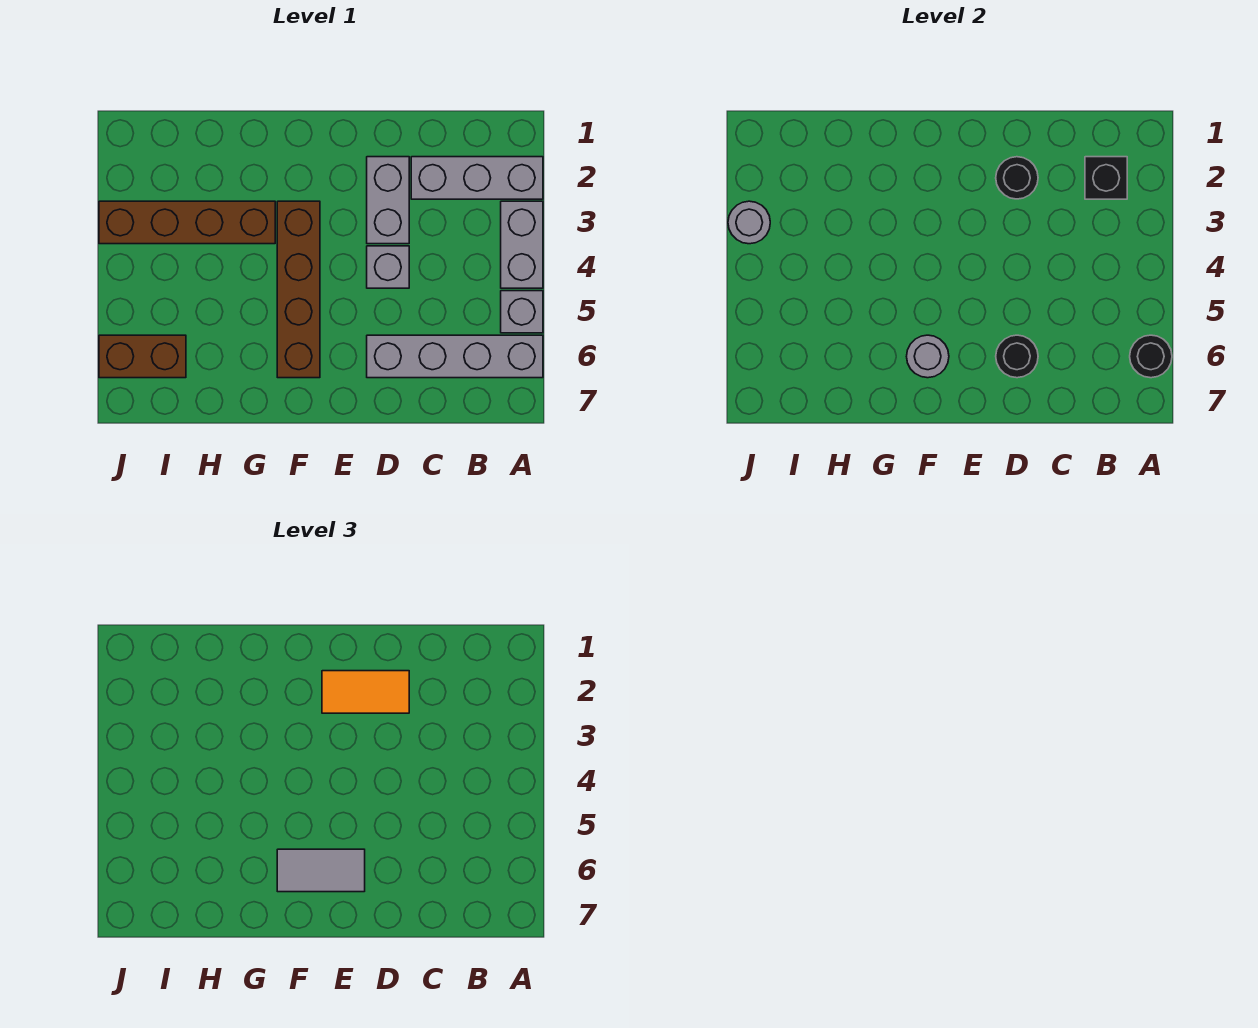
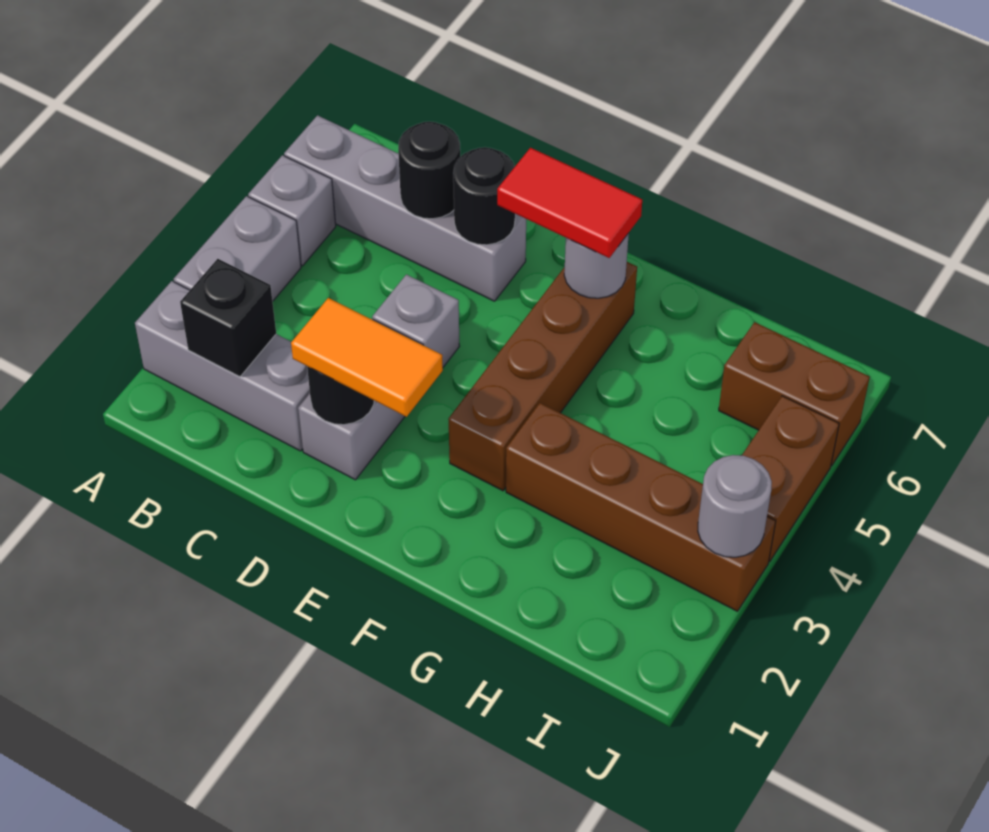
black round brick A6 level 2 -> black round brick C6 level 2
grey tile E6:F6 level 3 -> red tile E6:F6 level 3
none -> brown brick J4:J5 level 1

